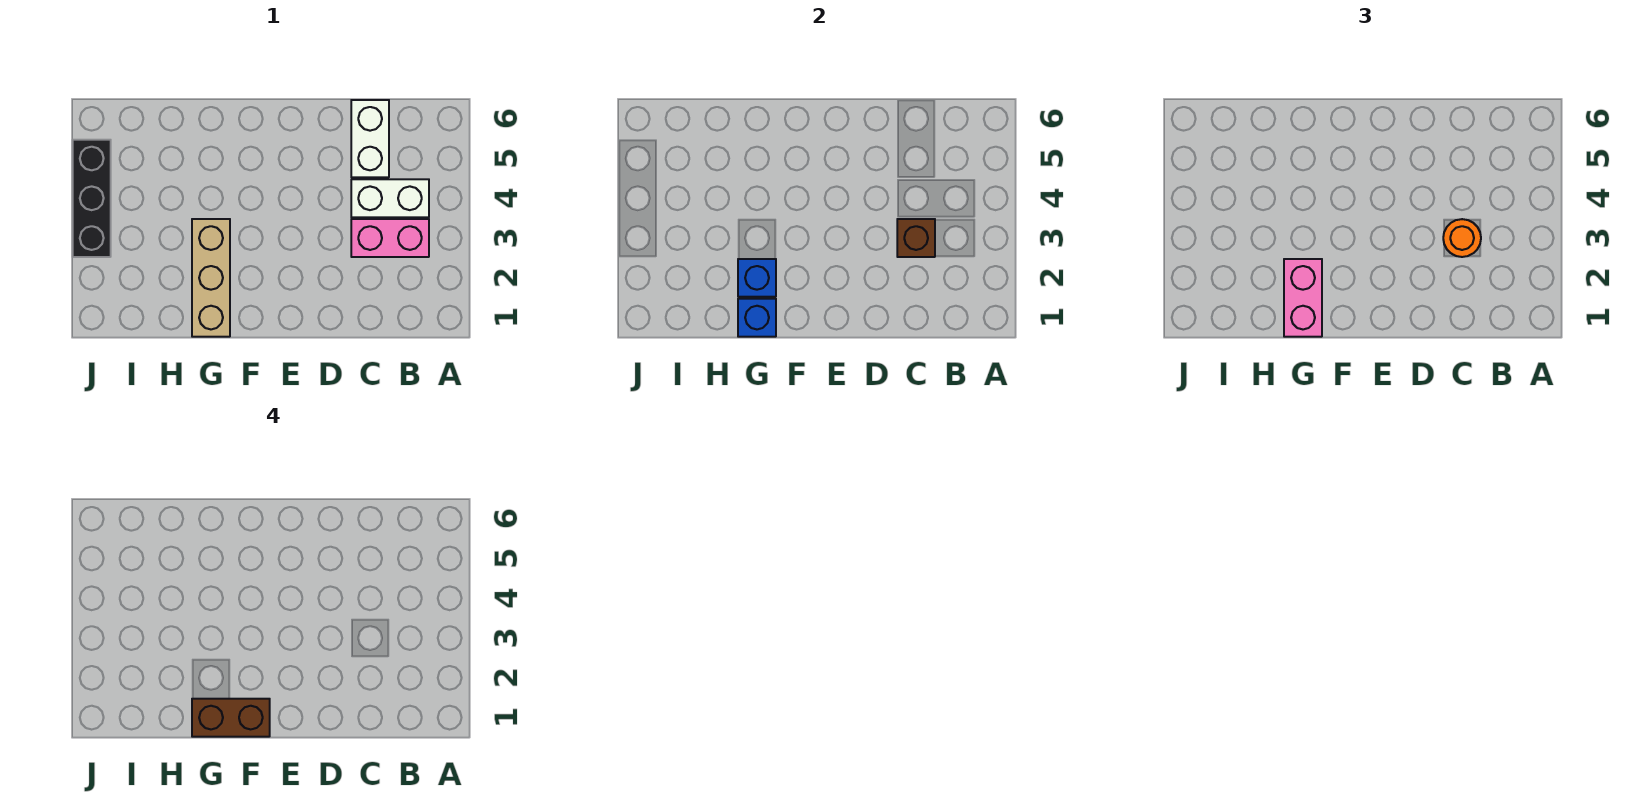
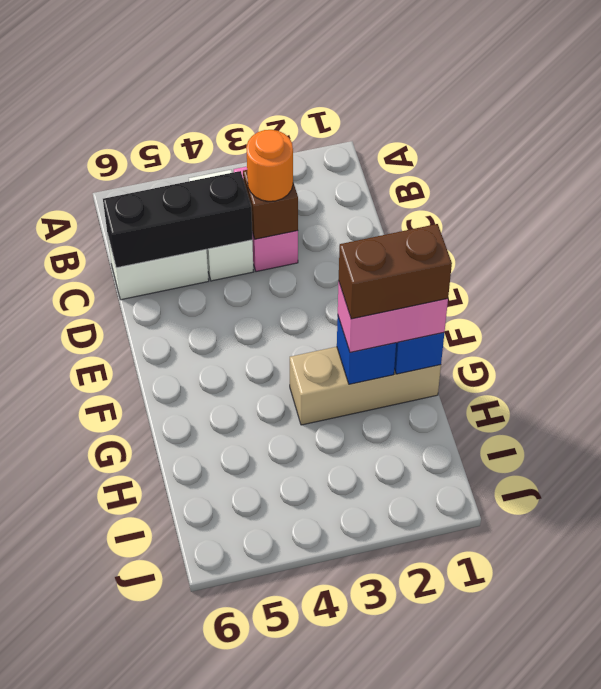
brown brick F1:G1 level 4 -> brown brick G1:G2 level 4
black brick J3:J5 level 1 -> black brick C4:C6 level 2

